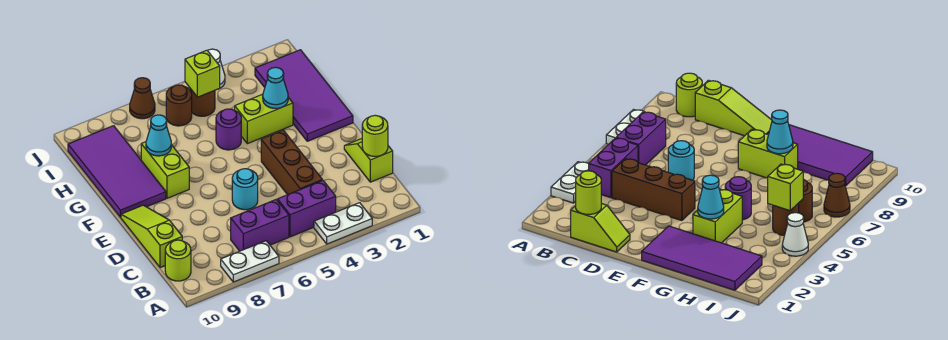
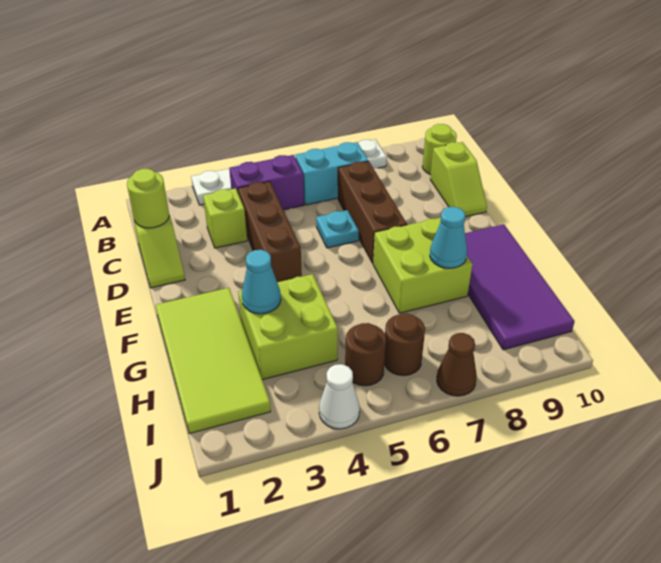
purple brick B6:B7 level 1 -> cyan brick B6:B7 level 1
none -> brown brick C7:E7 level 1
lime slope C10:E10 level 1 top C -> lime slope C10:D10 level 1 top C
cyan round brick D6 level 1 -> cyan plate D6 level 1
purple tile F1:I2 level 1 -> lime tile F1:I2 level 1
lime brick F8:G8 level 1 -> lime brick F7:G8 level 1
lime brick G3:G4 level 1 -> lime brick G3:H4 level 1
purple round brick G5 level 1 -> none
lime brick I5 level 2 -> lime brick C3 level 1

